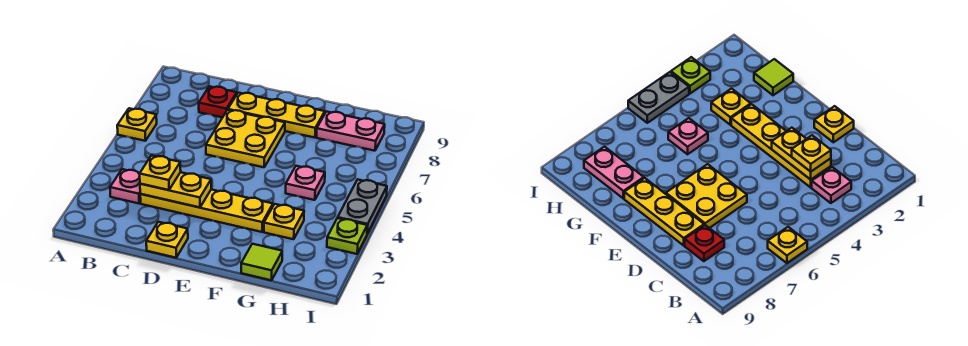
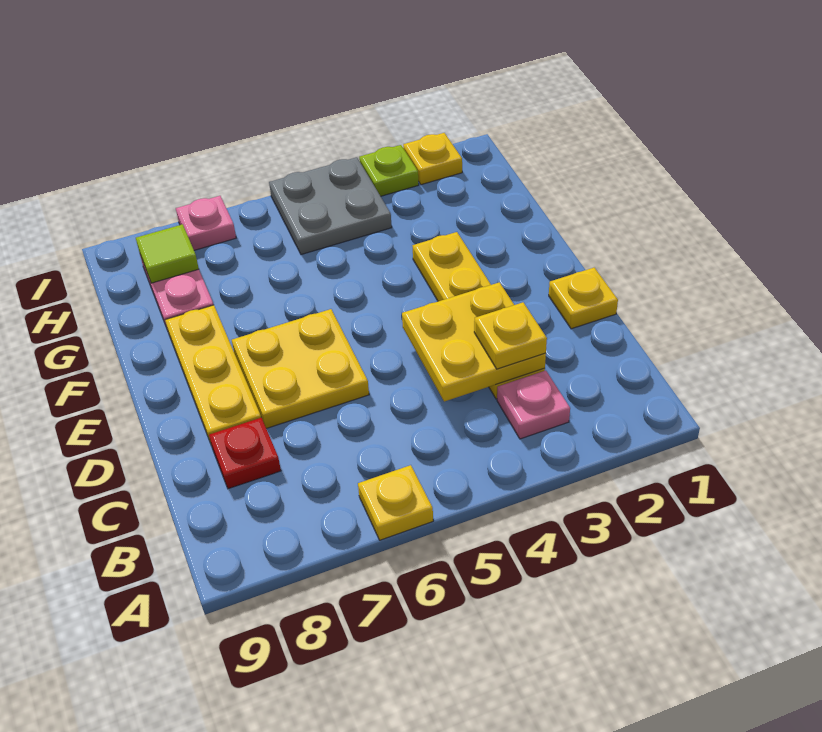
yellow plate C3:D3 level 2 -> yellow plate C3:D4 level 2
lime tile G1 level 1 -> lime tile H8 level 2
yellow plate G3 level 1 -> yellow plate I2 level 1
pink plate G5 level 1 -> pink plate I7 level 1
grey plate I4:I5 level 1 -> grey plate H4:I5 level 1

